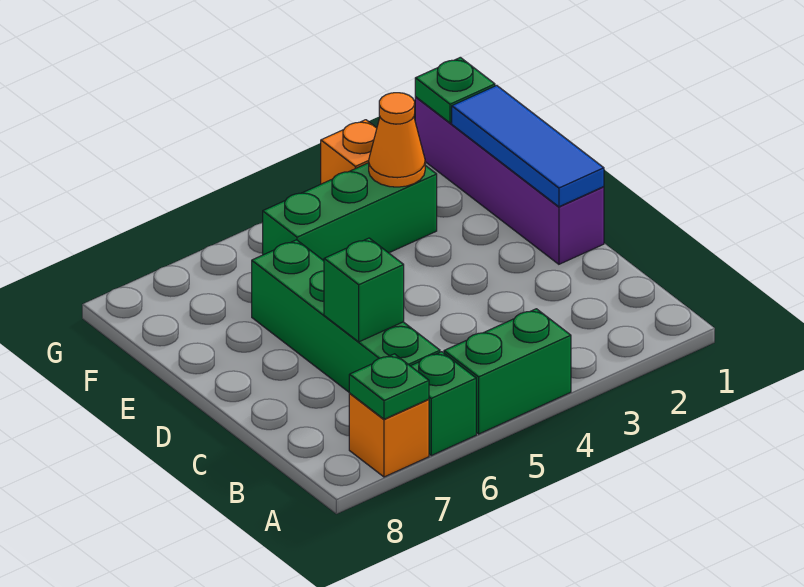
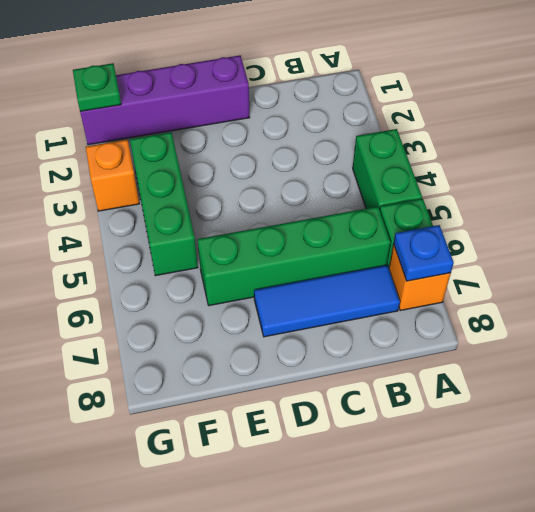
green plate A7 level 2 -> blue plate A7 level 2
green brick C6 level 2 -> none
blue tile D1:F1 level 2 -> blue tile B7:D7 level 1
orange cone F3 level 2 -> none

